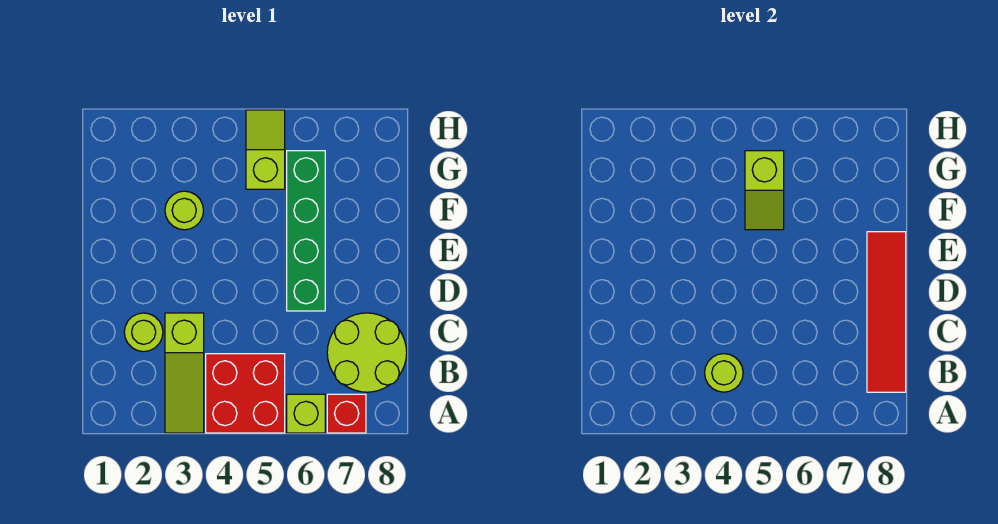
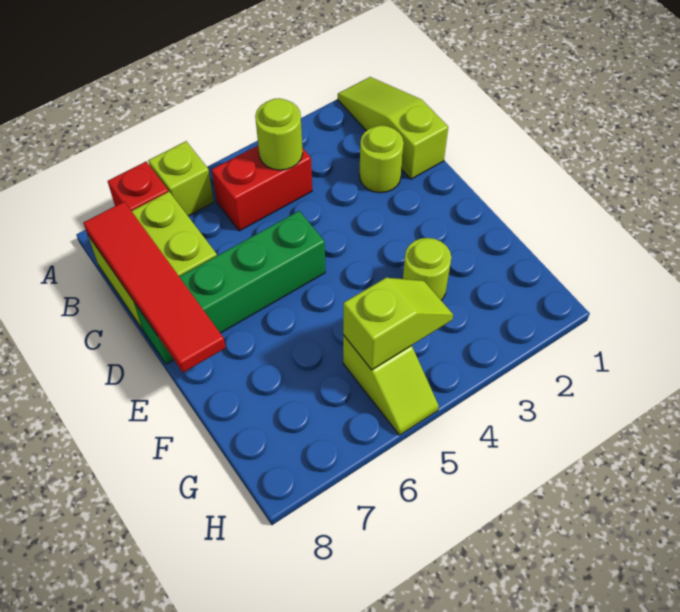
lime slope A3:C3 level 1 top C -> lime slope A1:C1 level 1 top C
red brick A4:B5 level 1 -> red brick B4:B5 level 1
lime round brick B7:C8 level 1 -> lime brick B7:C8 level 1
green brick D6:G6 level 1 -> green brick D5:D8 level 1
lime slope F5:G5 level 2 top G -> lime slope G4:G5 level 2 top 5

